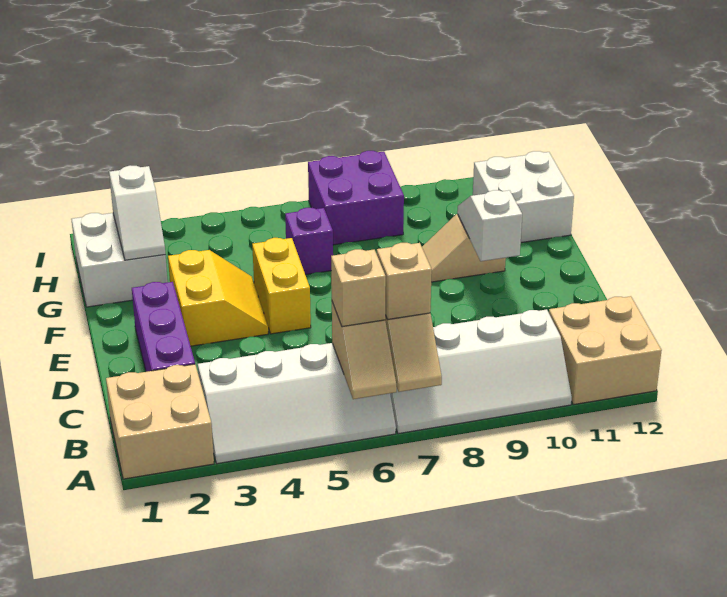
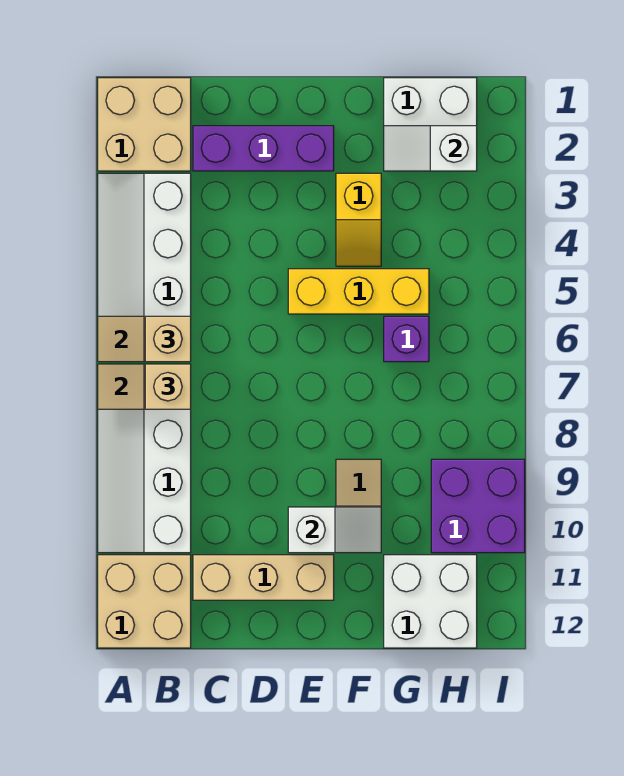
none -> tan brick C11:E11 level 1
yellow slope E3:F4 level 1 top 3 -> yellow slope F3:F4 level 1 top 3
yellow brick E5:F5 level 1 -> yellow brick E5:G5 level 1
purple brick H7:I8 level 1 -> purple brick H9:I10 level 1

